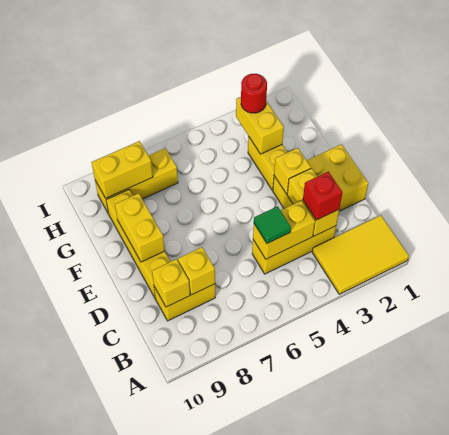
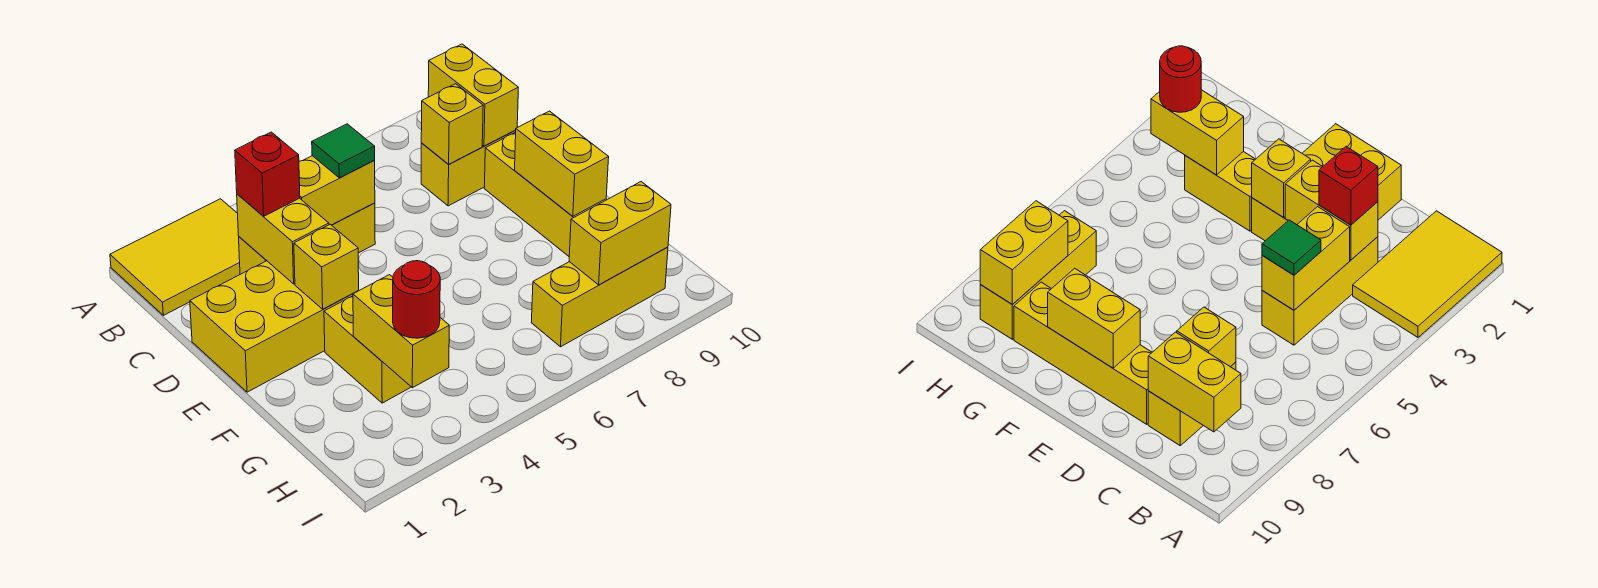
yellow brick C9 level 2 -> yellow brick B9:C9 level 2

